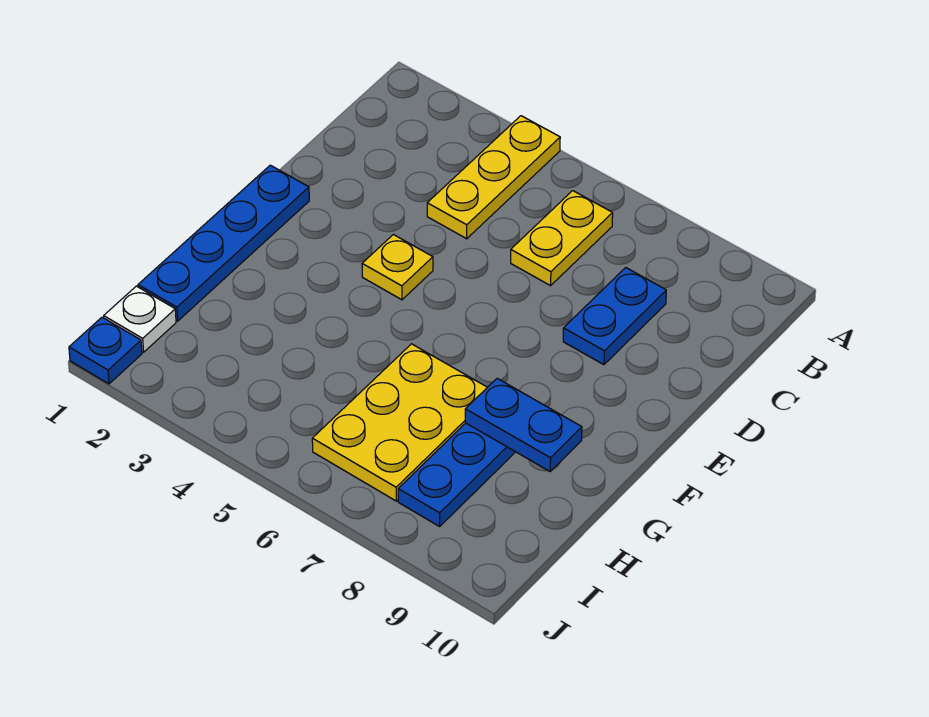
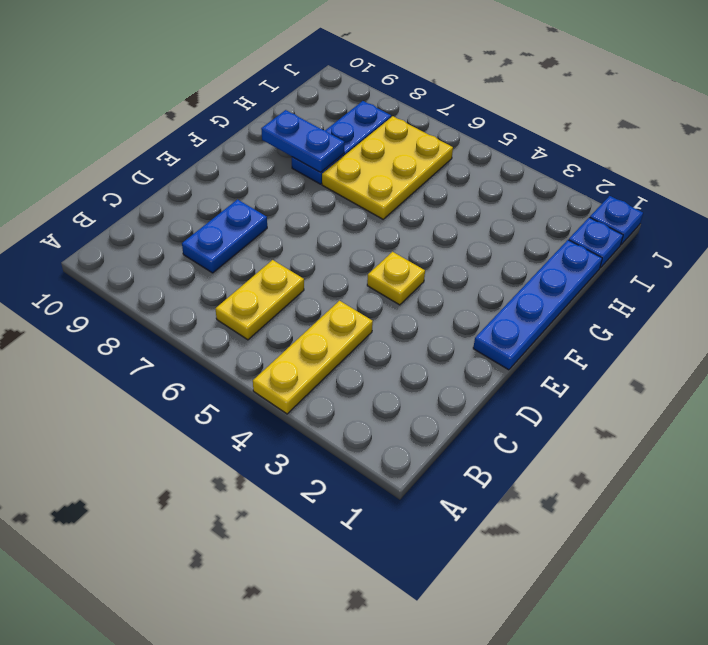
white plate I1 level 1 -> blue plate I1 level 1

